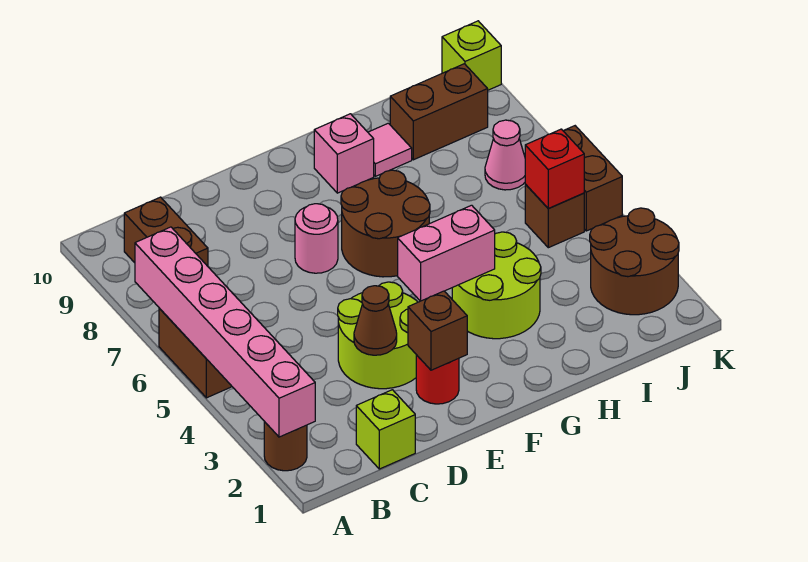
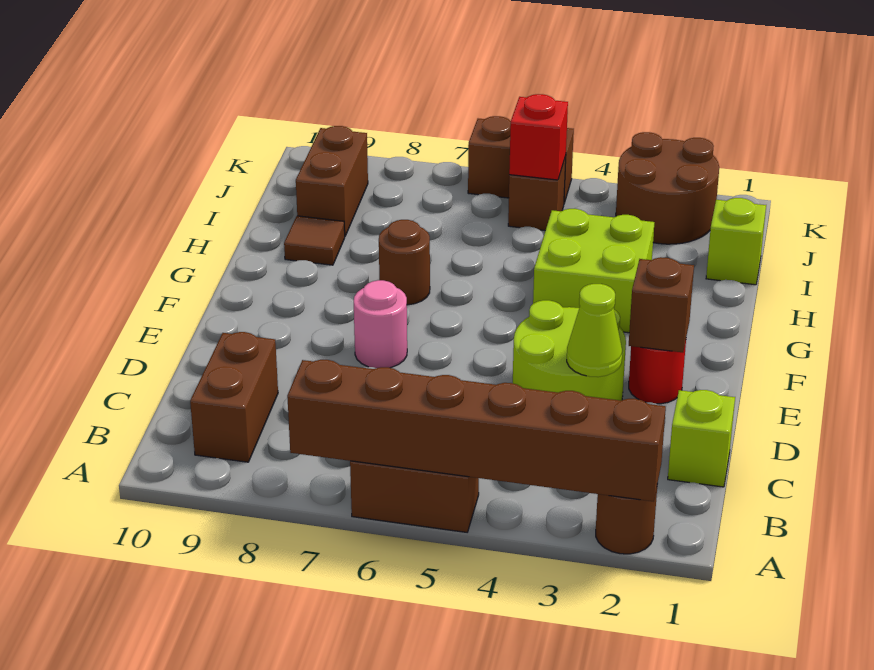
pink brick A2:A7 level 2 -> brown brick A2:A7 level 2
brown brick B8:B9 level 1 -> brown brick B9:C9 level 1
brown cone D3 level 2 -> lime cone D3 level 2
pink brick F4:G4 level 2 -> none
brown round brick F6:G7 level 1 -> brown round brick G7 level 1
lime round brick G3:H4 level 1 -> lime brick G3:H4 level 1
pink brick G9 level 1 -> none
pink tile H9 level 1 -> brown tile H9 level 1
pink cone J7 level 1 -> none
lime brick K10 level 1 -> lime brick I1 level 1

